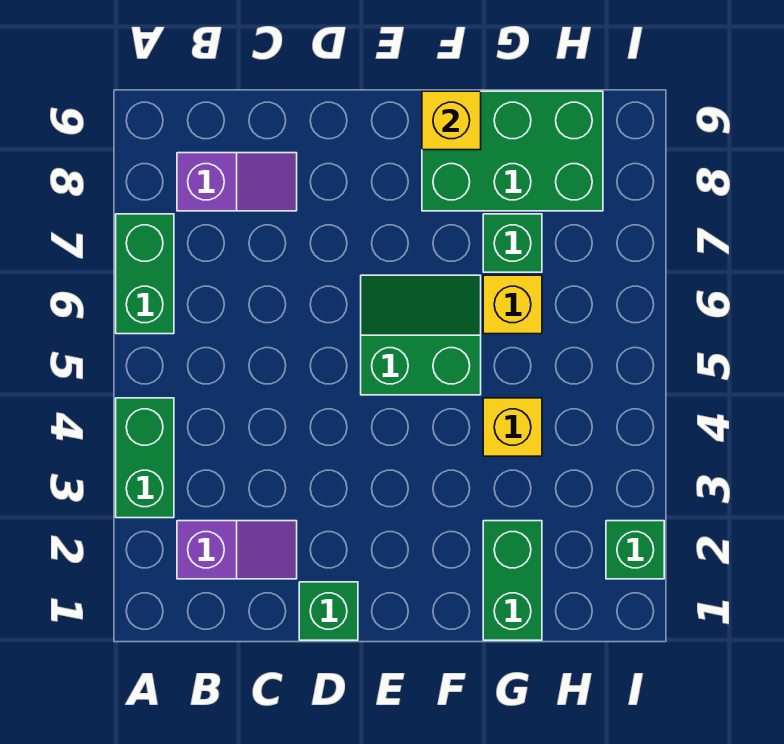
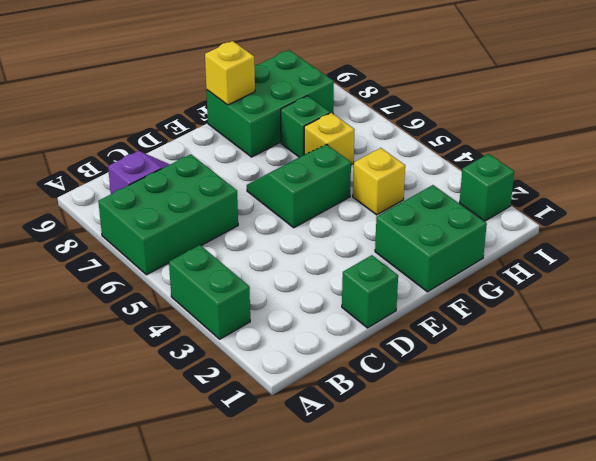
green brick A6:A7 level 1 -> green brick A6:C7 level 1
purple slope B2:C2 level 1 top B -> none
green brick G1:G2 level 1 -> green brick F1:G2 level 1

